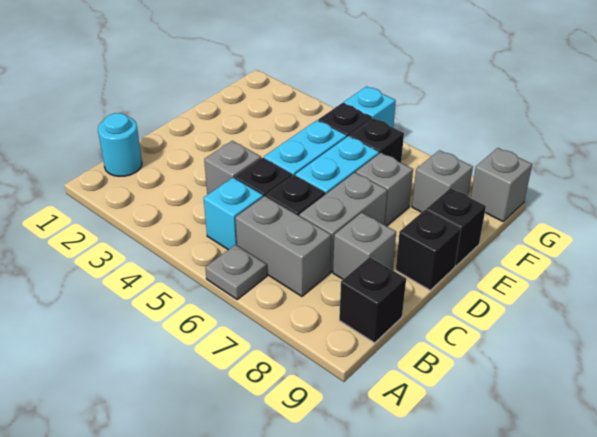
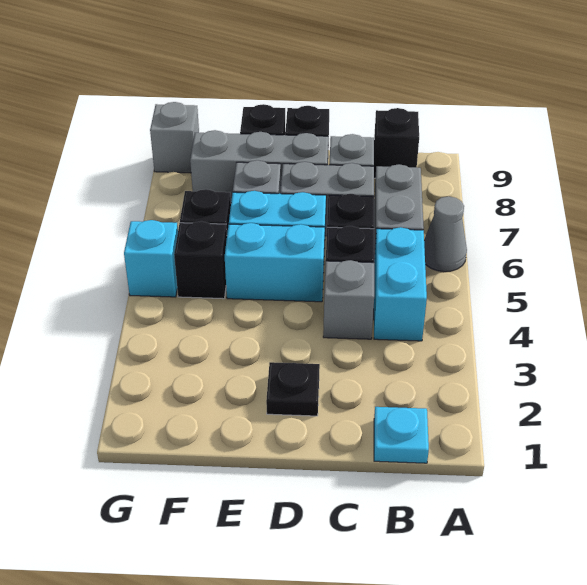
grey plate A6 level 1 -> grey cone A6 level 1
cyan round brick B1 level 1 -> cyan plate B1 level 1
cyan brick B5 level 1 -> cyan brick B4:B5 level 1
none -> black plate D2 level 1
grey brick F8 level 1 -> grey brick D8:F8 level 1

